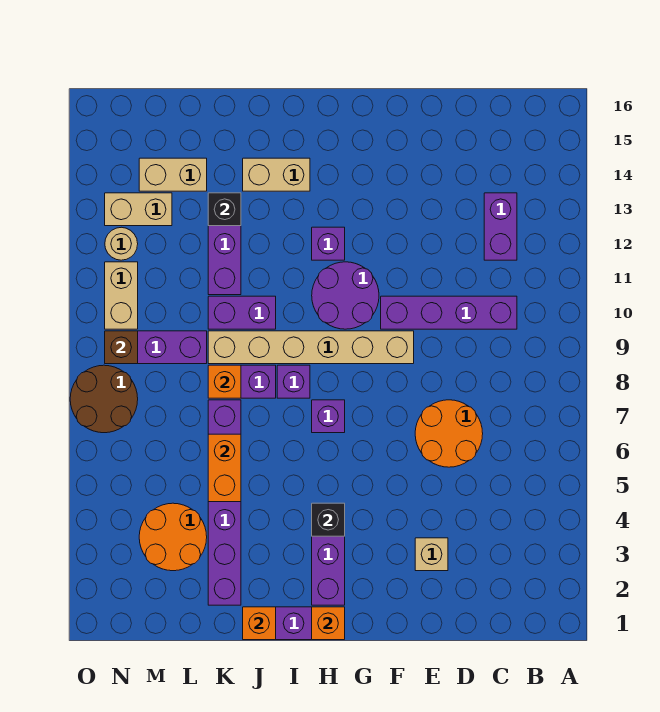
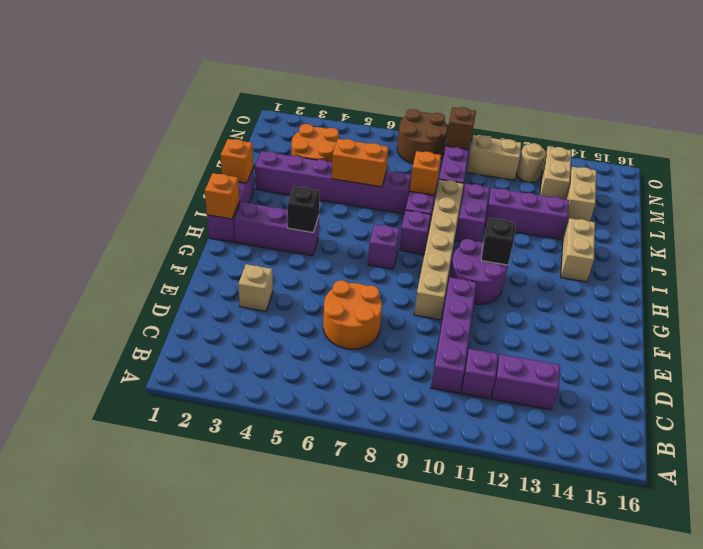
purple brick H12 level 1 -> purple brick C11 level 1
black brick K13 level 2 -> black brick H11 level 2

